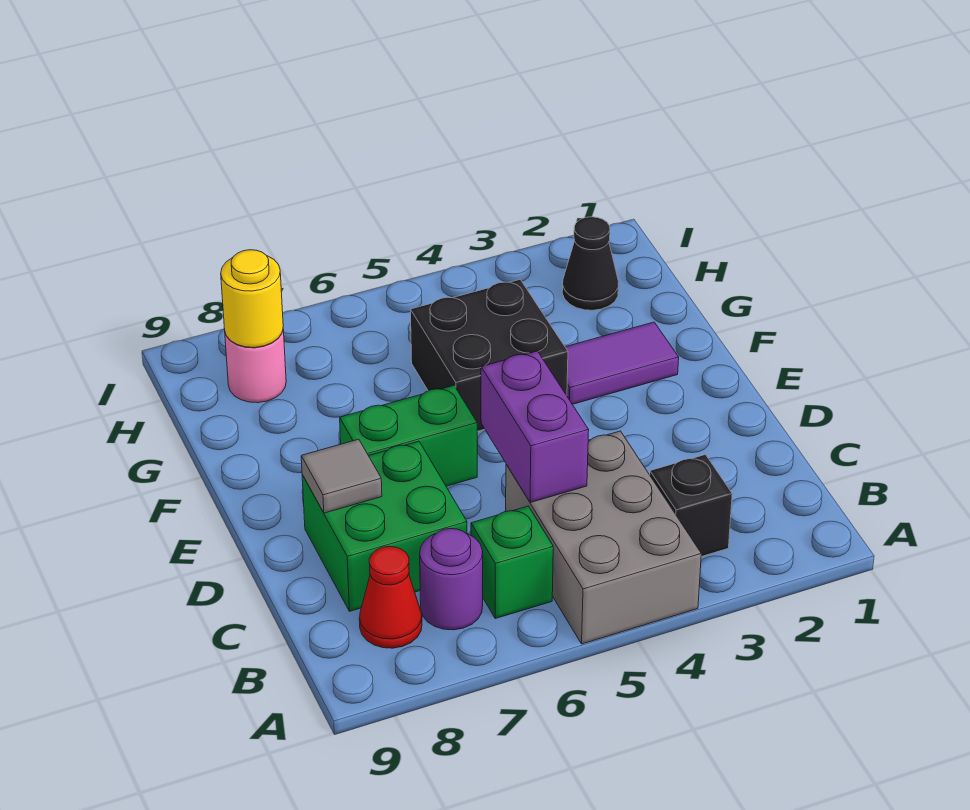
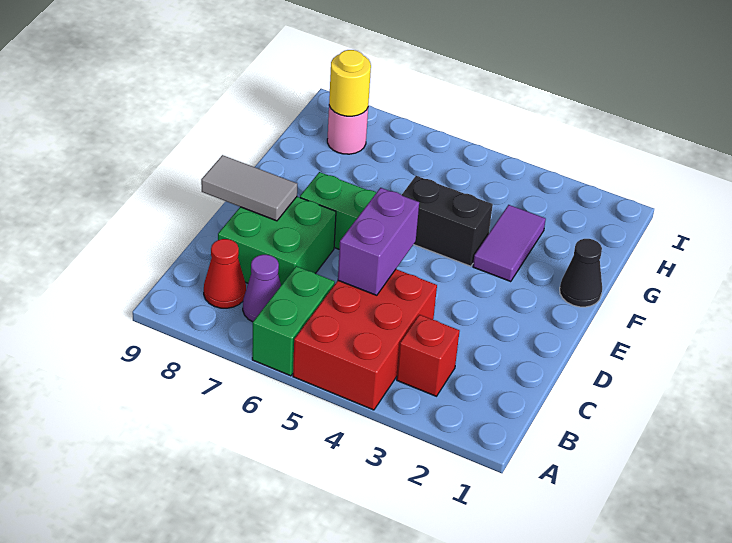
grey brick A4:C5 level 1 -> red brick A4:C5 level 1
black brick B3 level 1 -> red brick B3 level 1
green brick B6 level 1 -> green brick A6:B6 level 1
purple round brick B7 level 1 -> purple cone B7 level 1
grey tile D8 level 2 -> grey tile D8:D9 level 2
purple tile F2:F3 level 1 -> purple tile F3:G3 level 1
black brick F4:G5 level 1 -> black brick F4:F5 level 1
black cone H2 level 1 -> black cone F1 level 1

